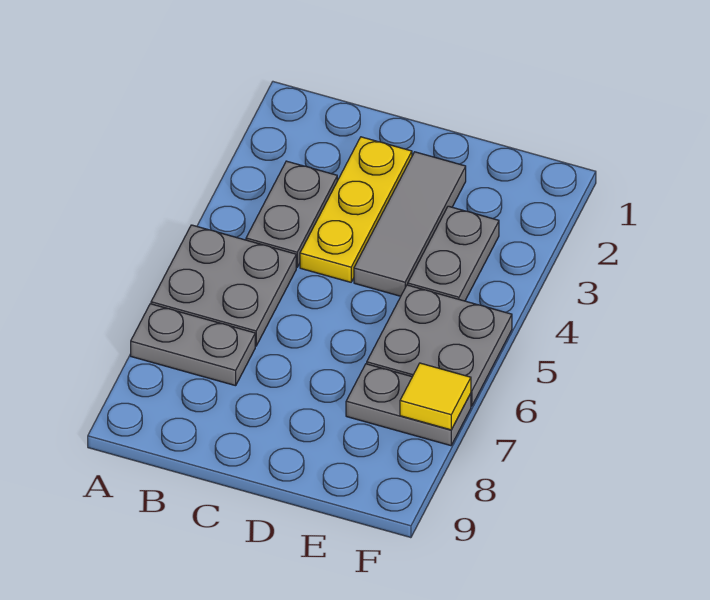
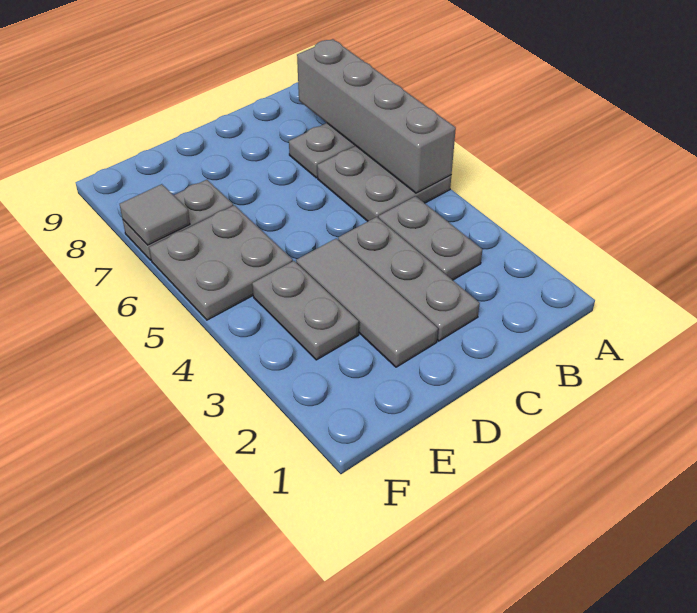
none -> grey brick A5:A8 level 2
yellow plate C2:C4 level 1 -> grey plate C2:C4 level 1
yellow tile F7 level 2 -> grey tile F7 level 2

